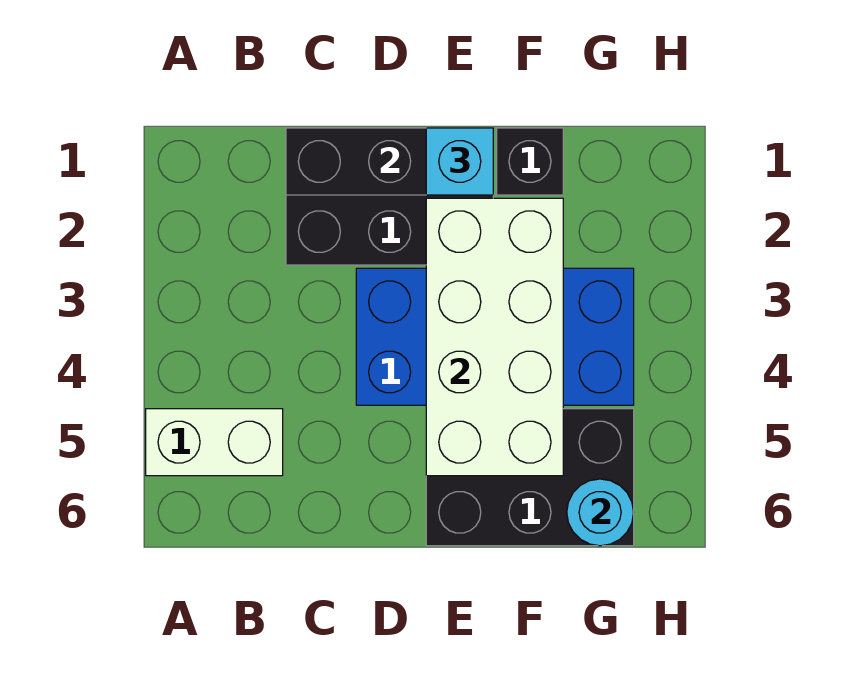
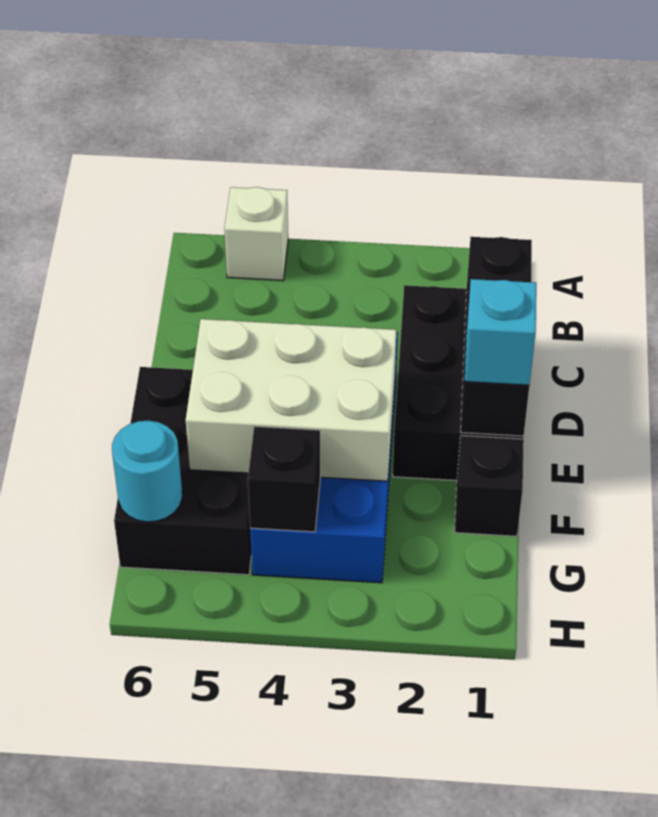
white brick A5:B5 level 1 -> white brick A5 level 1
white brick E2:F5 level 2 -> white brick E3:F5 level 2
none -> black brick G4 level 2

